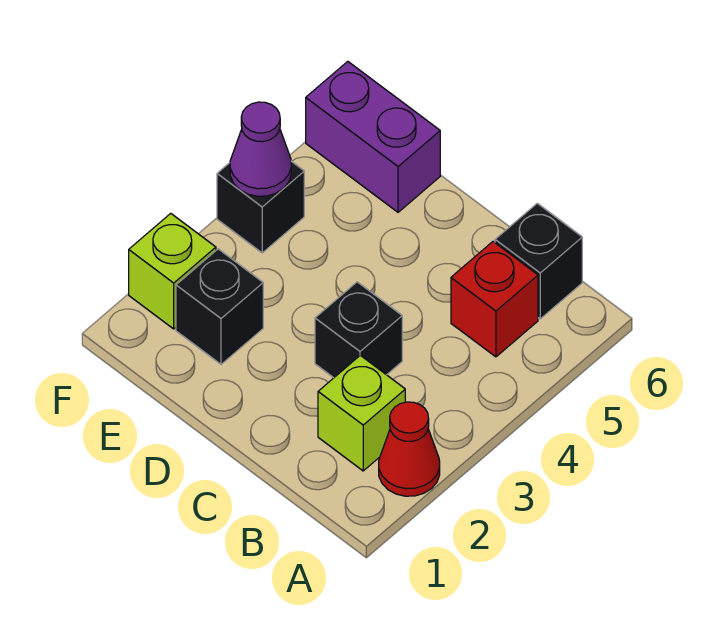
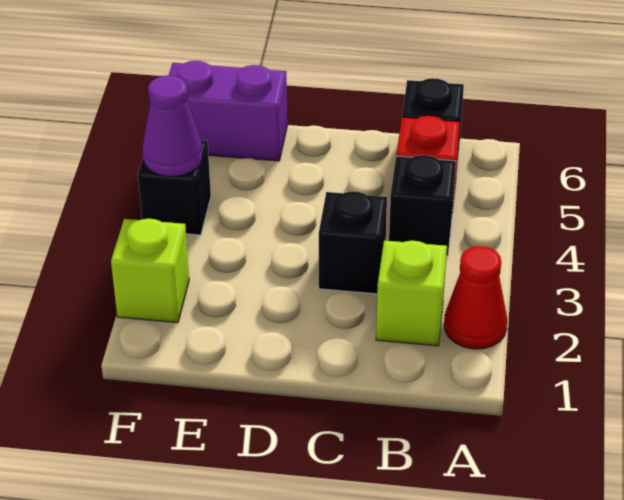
black brick E2 level 1 -> black brick B4 level 1

